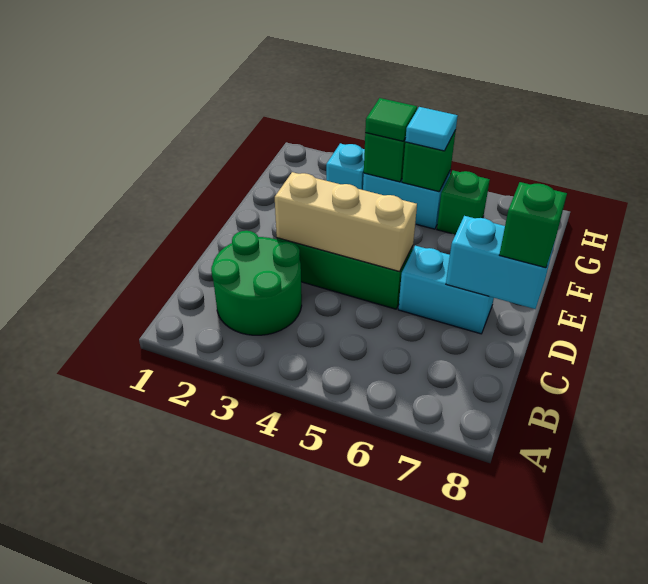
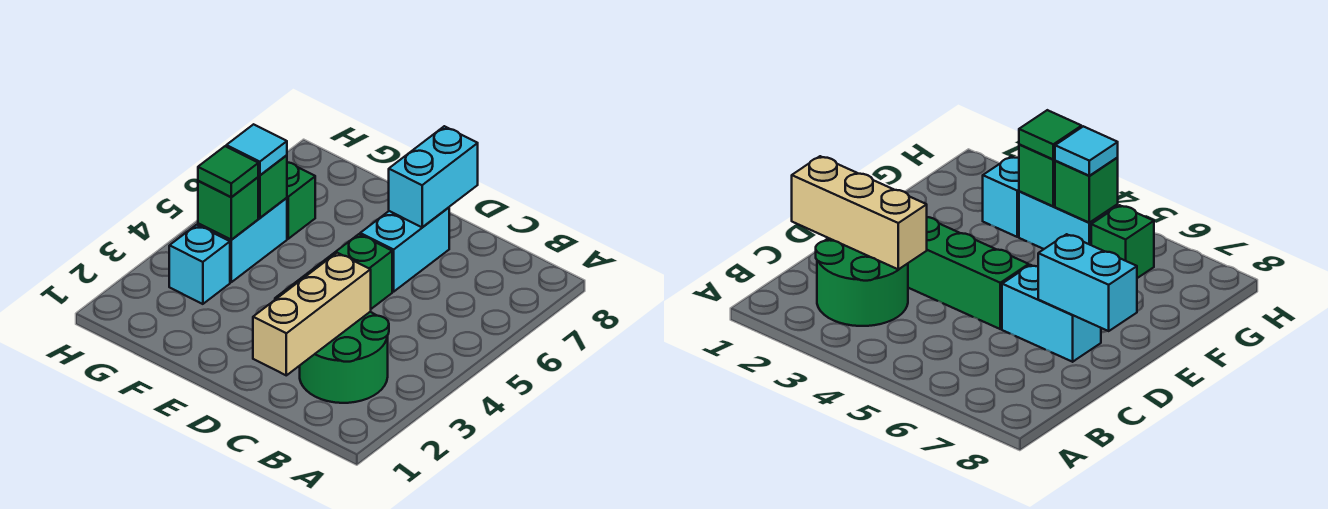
tan brick D3:D5 level 2 -> tan brick C1:C3 level 2
green brick D8 level 3 -> none

